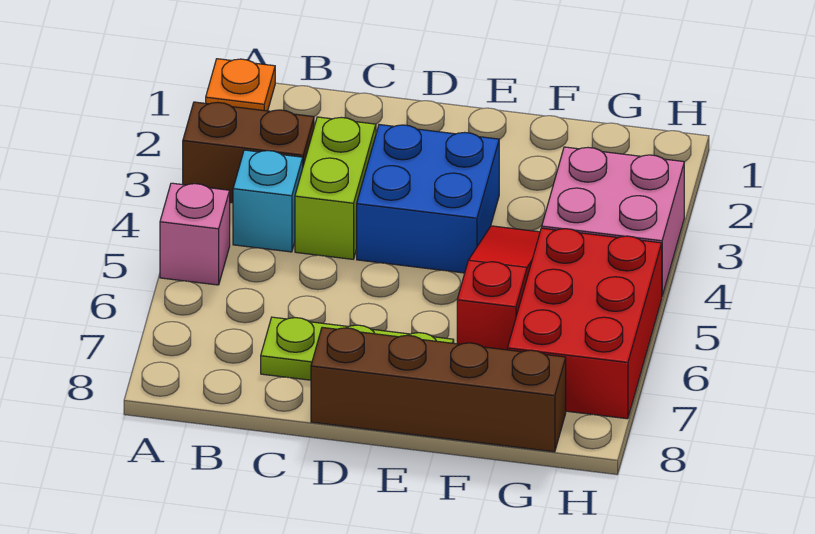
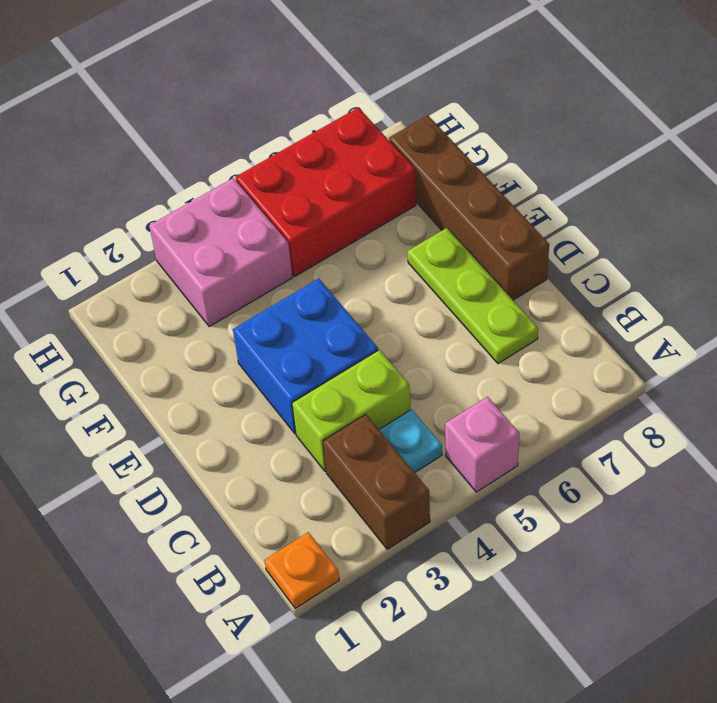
cyan brick B4 level 1 -> cyan plate B4 level 1
red slope F4:F6 level 1 top 6 -> none

